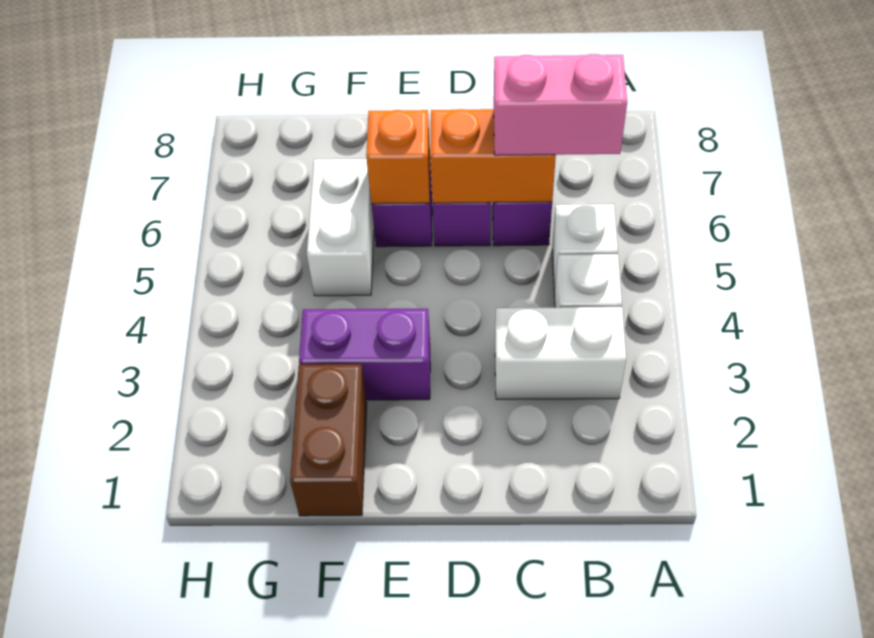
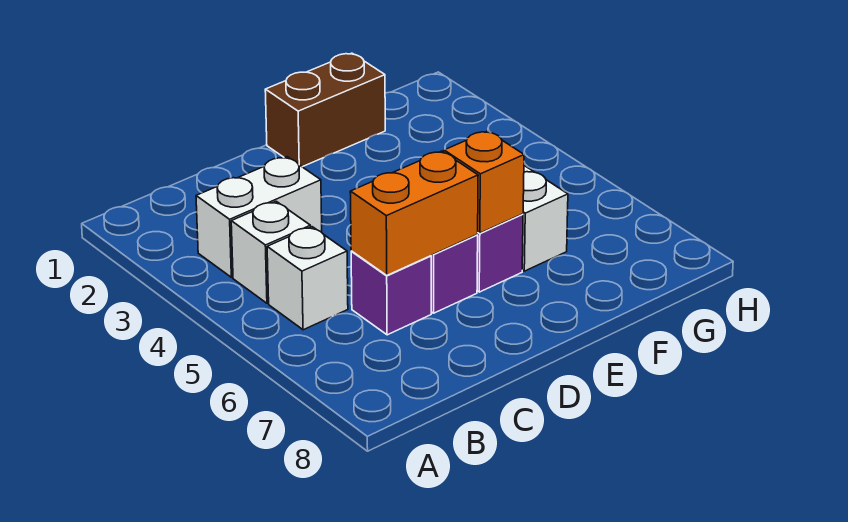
pink brick B6:C6 level 3 -> none
purple brick E3:F3 level 1 -> none
brown brick F1:F2 level 1 -> brown brick E1:F1 level 1

